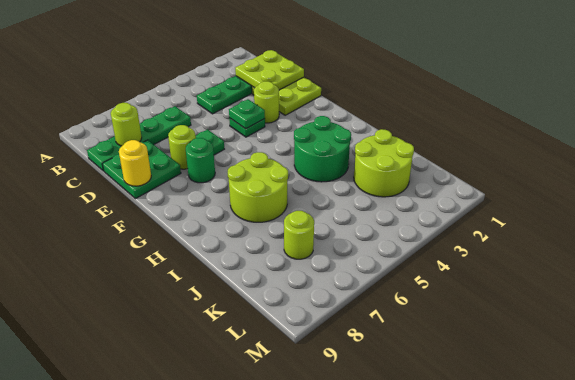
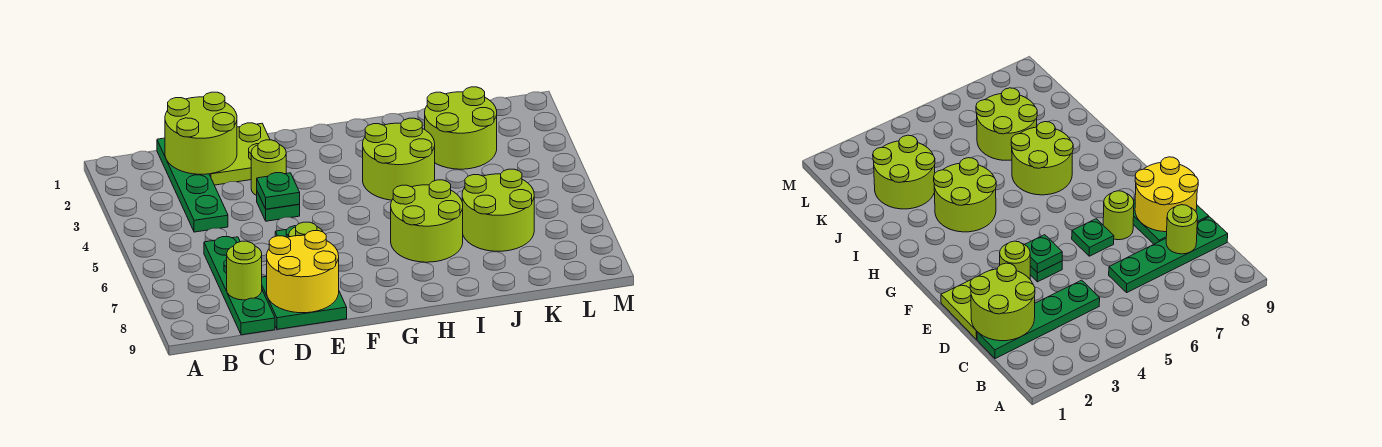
lime plate C1:D2 level 2 -> lime round brick C1:D2 level 2
yellow round brick E9 level 2 -> yellow round brick D8:E9 level 2
green round brick F7 level 1 -> none
green round brick H3:I4 level 1 -> lime round brick H3:I4 level 1
lime round brick K7 level 1 -> lime round brick J6:K7 level 1

